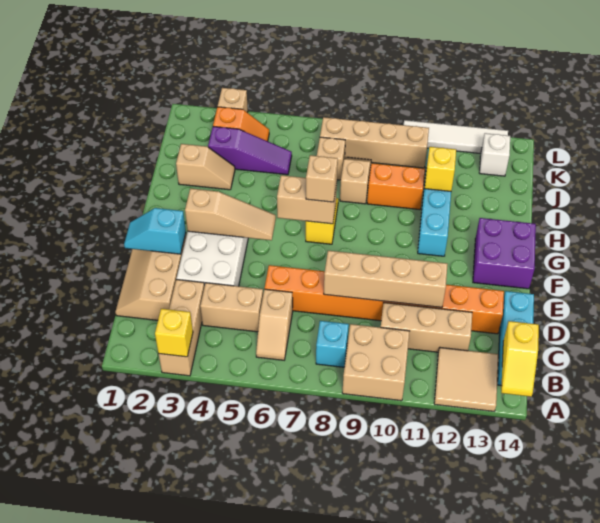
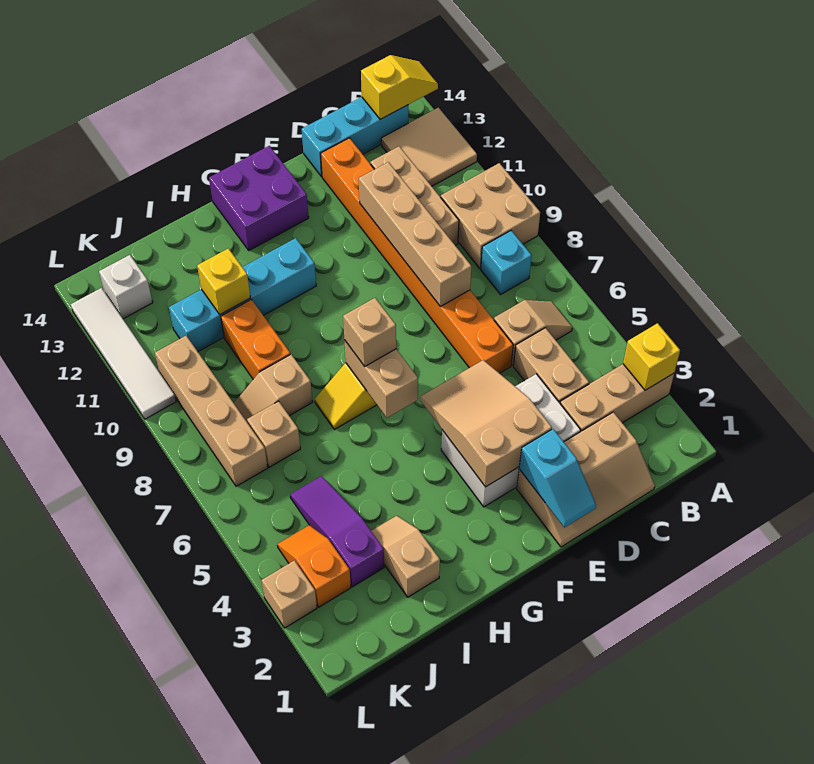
tan slope F3:F5 level 2 top 3 -> tan slope E3:F5 level 2 top 3

